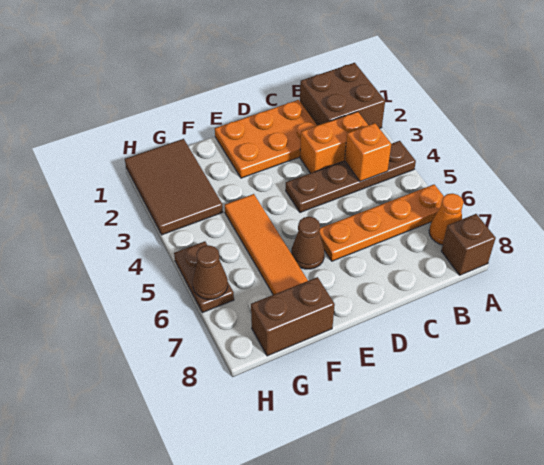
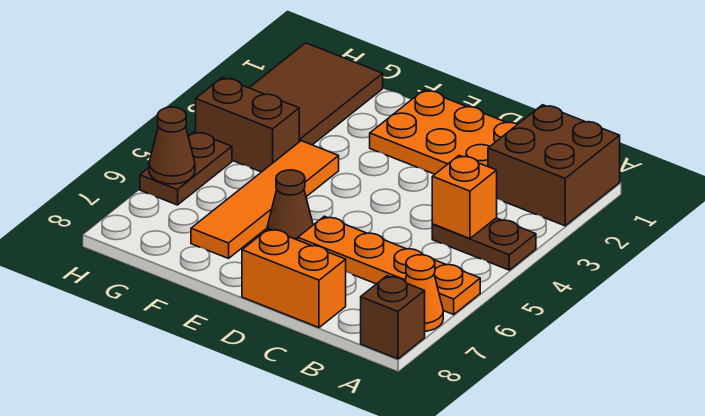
brown plate A4:D4 level 1 -> brown plate A4:B4 level 1
orange brick B3:C3 level 1 -> orange brick C8:D8 level 1
brown brick F8:G8 level 1 -> brown brick G4:H4 level 1

